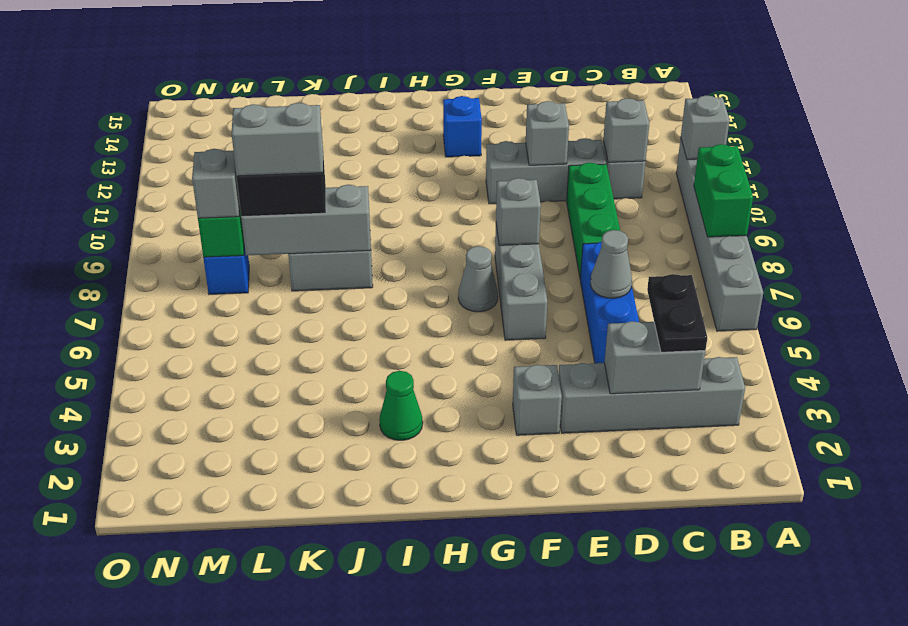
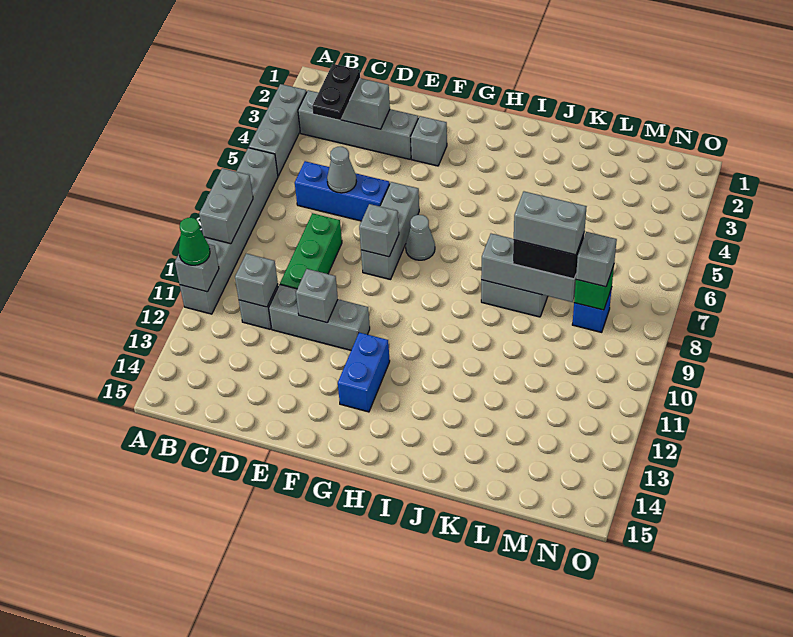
none -> grey brick A3:A5 level 1
green brick A8:A9 level 2 -> grey brick A8:A9 level 2
blue brick D5:D7 level 1 -> blue brick C6:E6 level 1
blue brick G13 level 1 -> blue brick G12:G13 level 1
green cone I3 level 1 -> green cone A11 level 3

